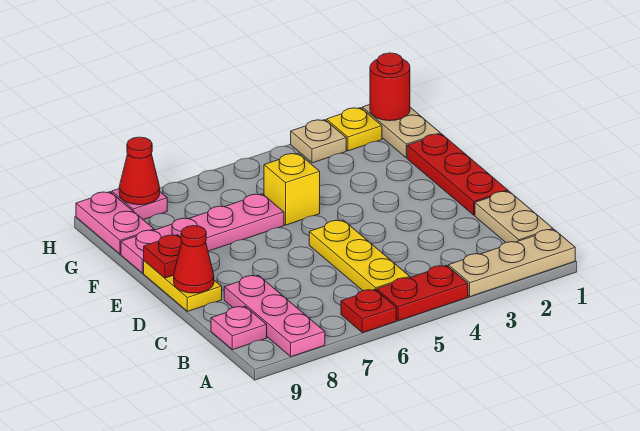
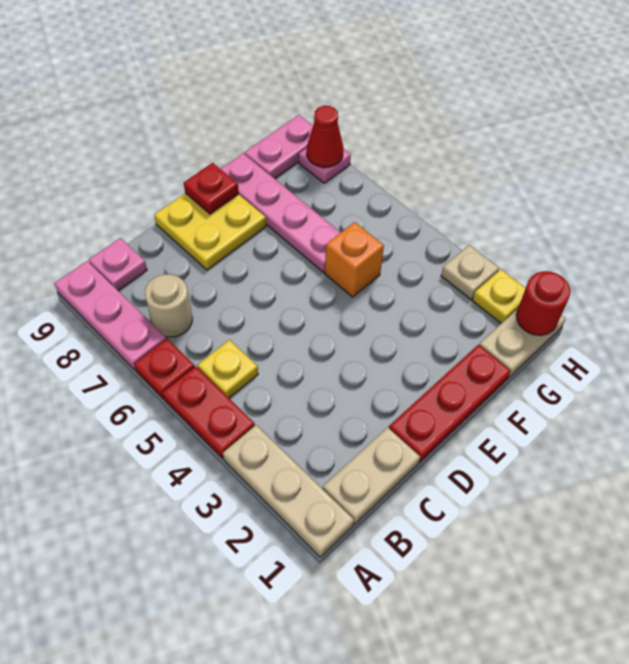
pink plate A8:C8 level 1 -> pink plate A7:A9 level 1
yellow plate B5:D5 level 1 -> yellow plate B5 level 1
none -> tan round brick B7 level 1
yellow plate D9:E9 level 1 -> yellow plate D8:E9 level 1
red cone D9 level 2 -> none
yellow brick F5 level 1 -> orange brick F5 level 1

